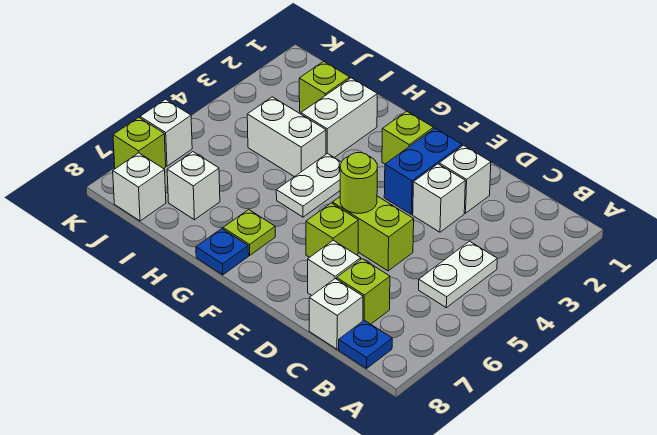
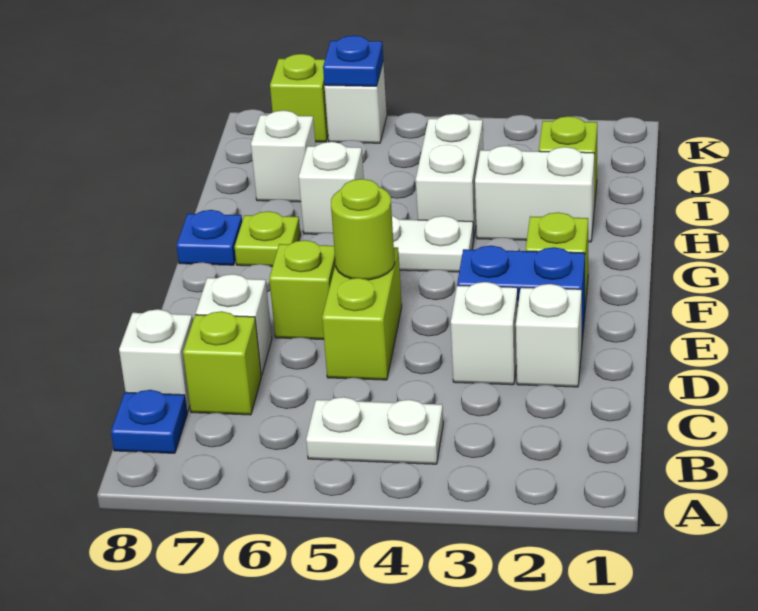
white brick J8 level 1 -> white brick H6 level 1
none -> blue plate K6 level 2

